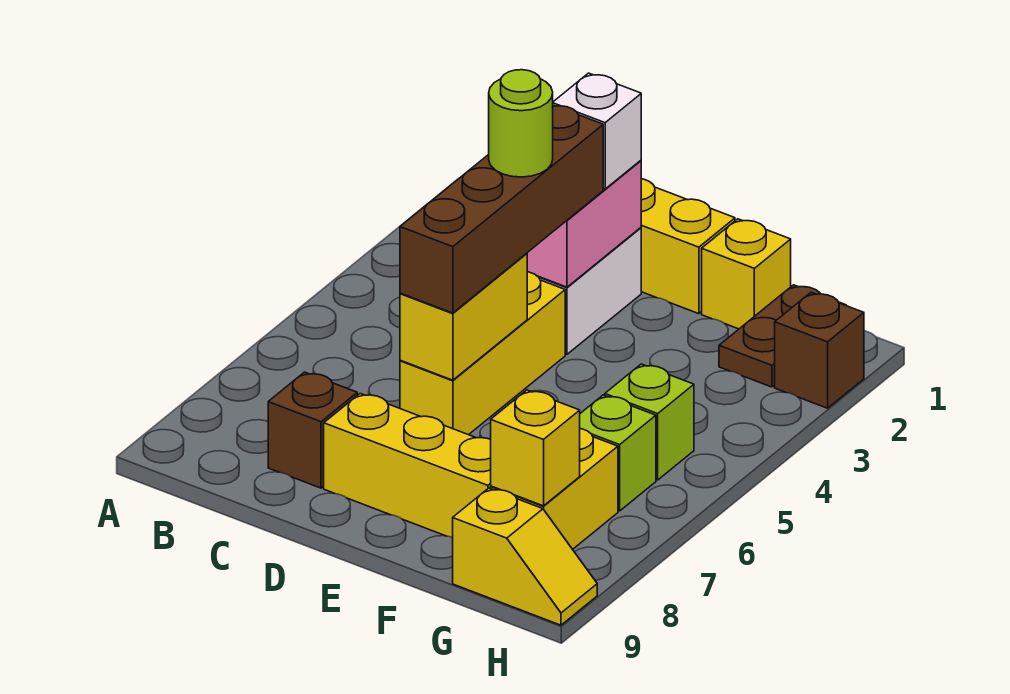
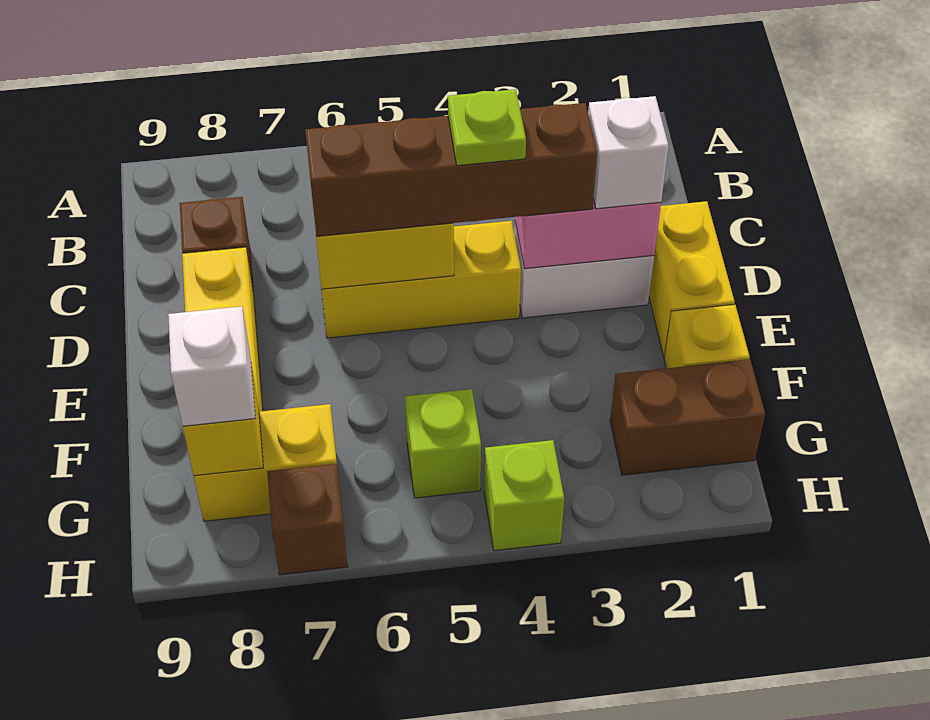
lime round brick D4 level 4 -> lime plate D4 level 4
brown plate G1:G2 level 1 -> brown brick G1:G2 level 1
lime brick G6 level 1 -> lime brick H4 level 1
none -> white brick G8 level 3
yellow slope G9:H9 level 1 top G -> none
brown brick H2 level 1 -> brown brick H7 level 1

